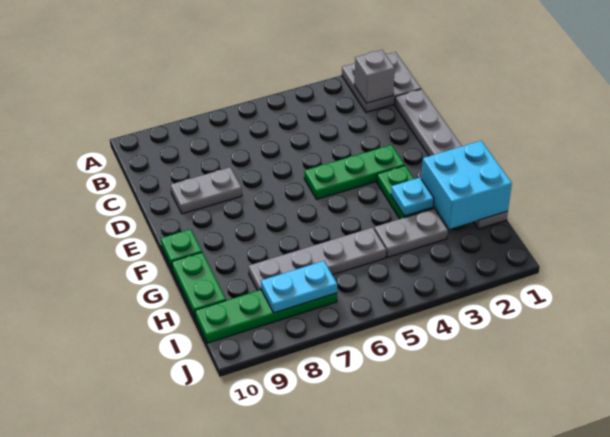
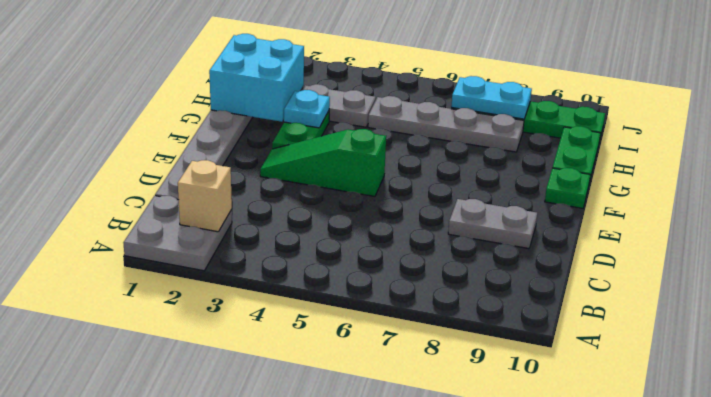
grey brick B2 level 2 -> tan brick B2 level 2
green plate E3:E5 level 1 -> green slope E3:E5 level 1 top 5

